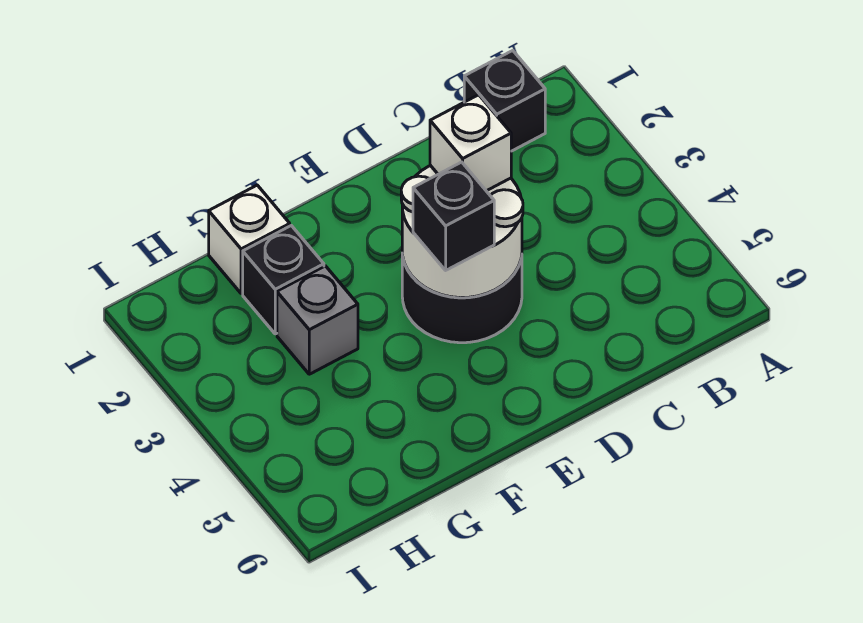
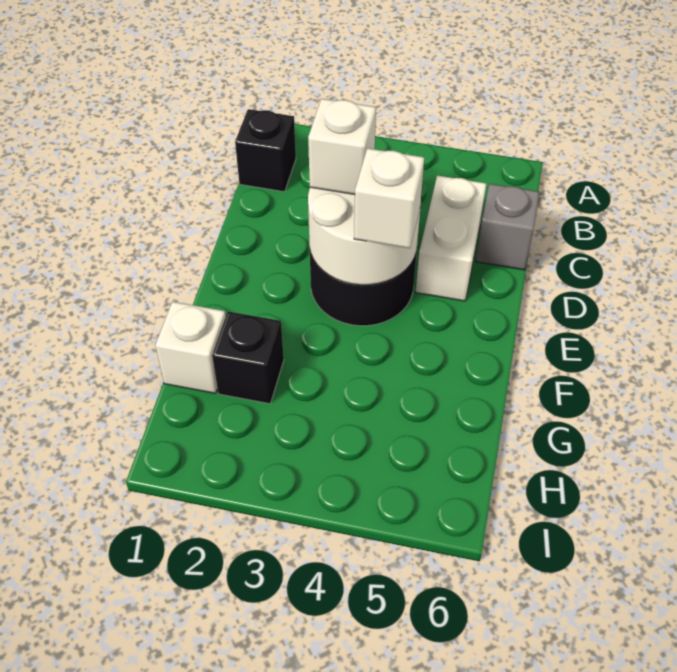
none -> white brick C5:D5 level 1
black brick E4 level 3 -> white brick E4 level 3
grey brick G3 level 1 -> grey brick C6 level 1

